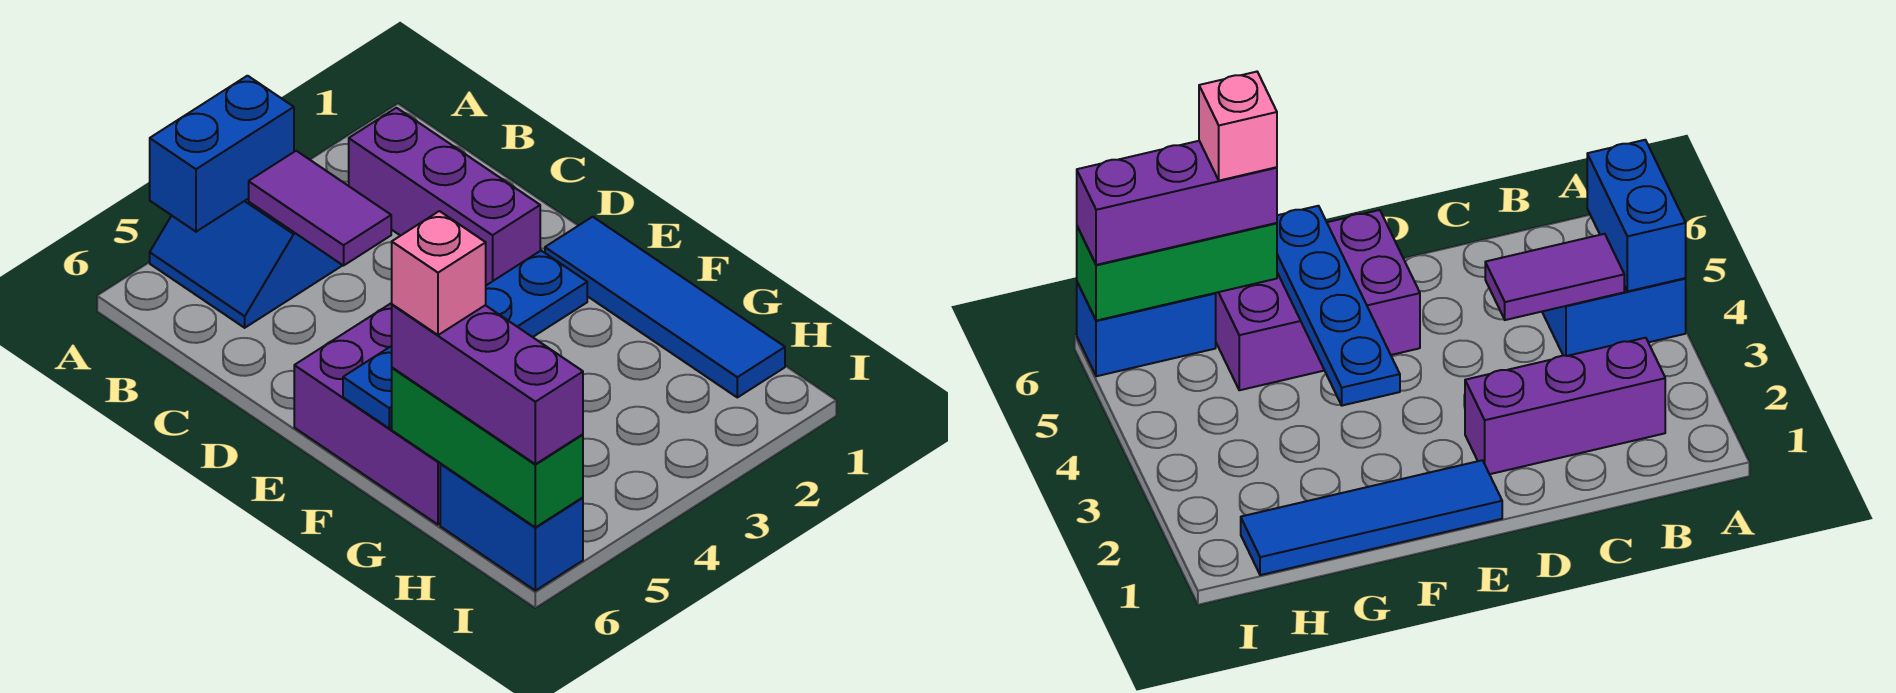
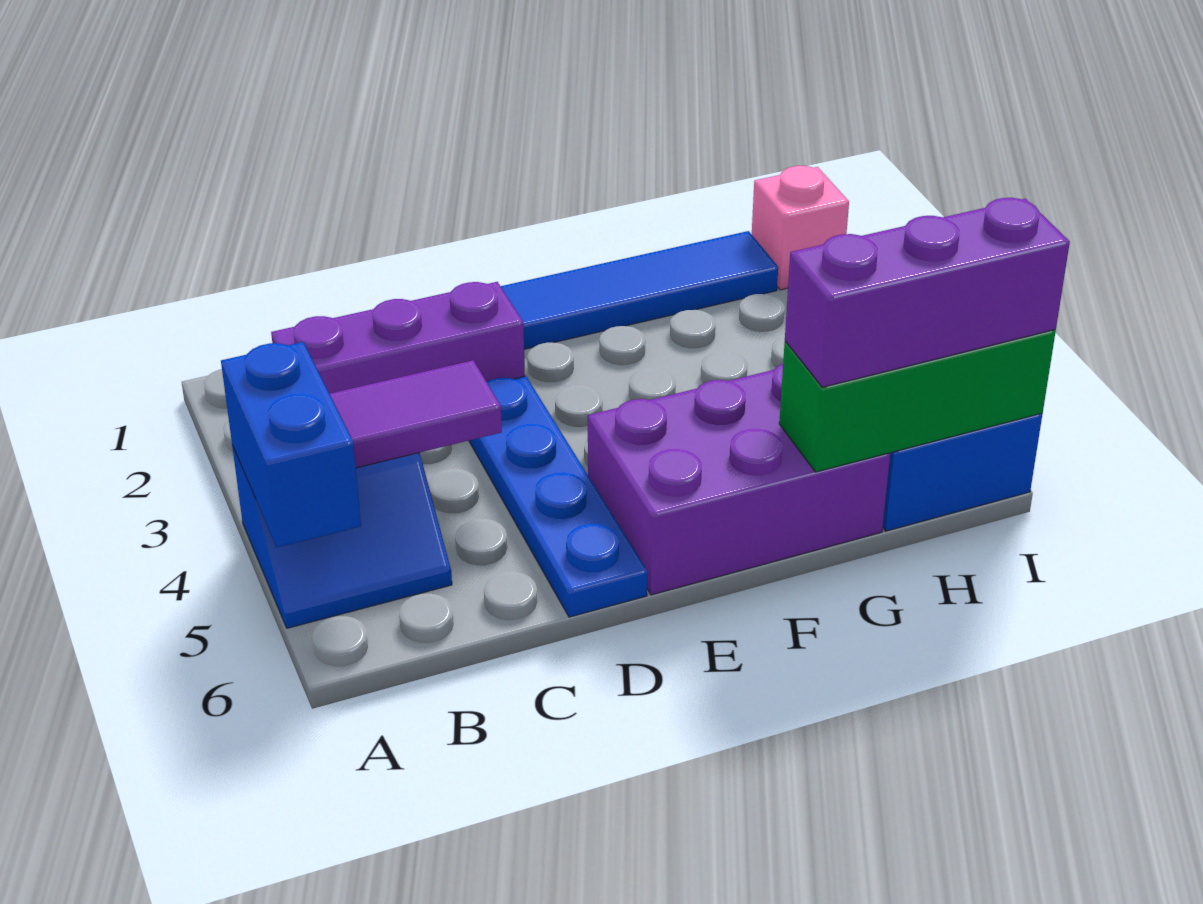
blue plate F3:F6 level 2 -> blue plate D3:D6 level 1
pink brick G6 level 4 -> pink brick I1 level 1

